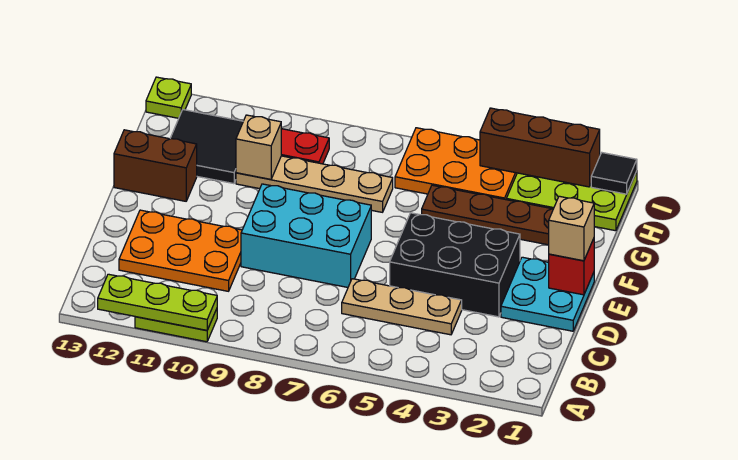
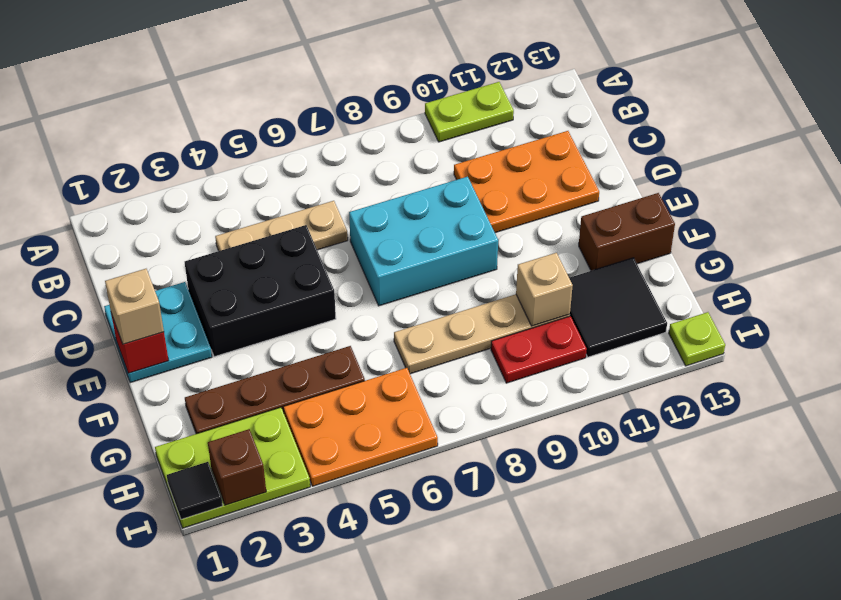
lime plate A10:A12 level 2 -> none
brown brick I2:I4 level 2 -> brown brick I2 level 2

